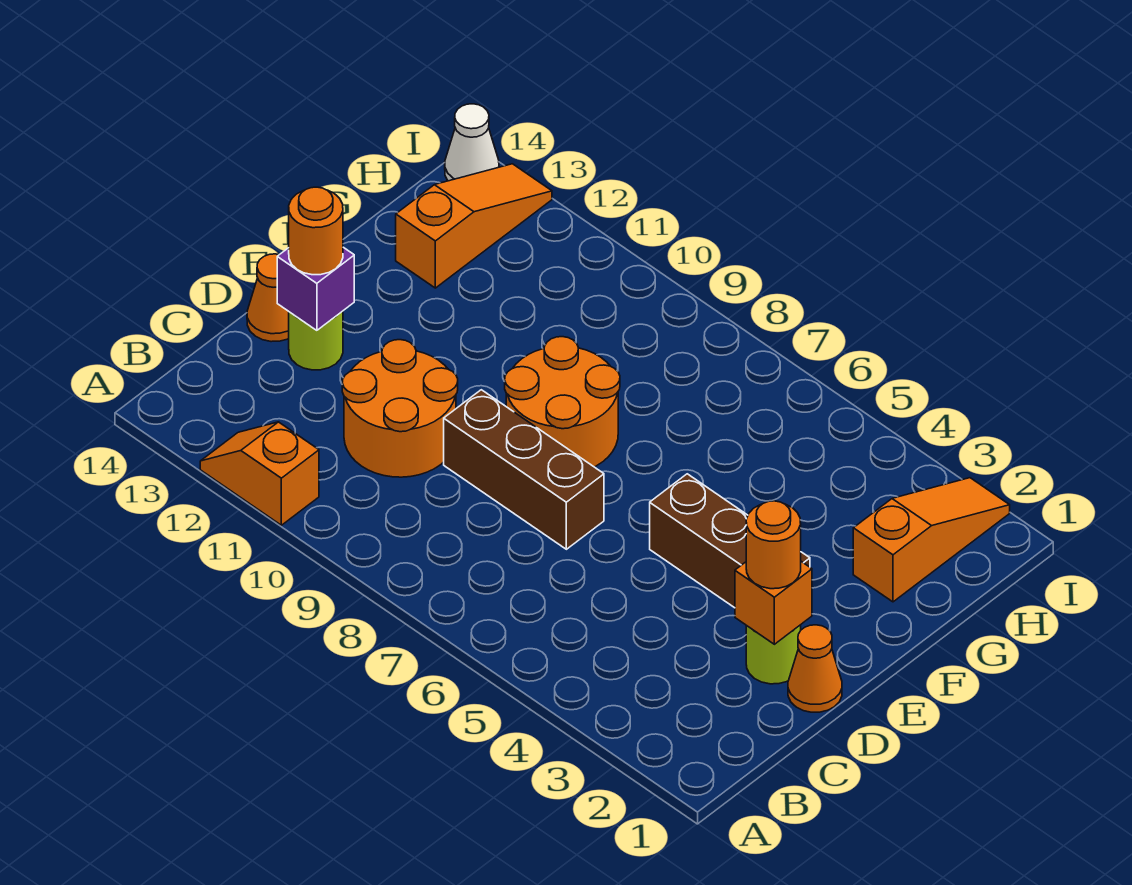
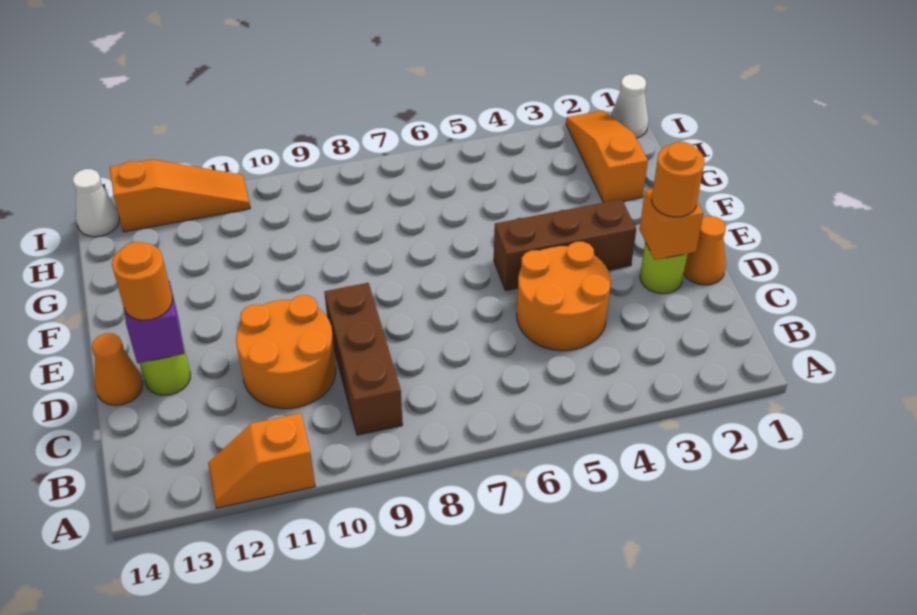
brown brick D7:D9 level 1 -> brown brick B9:D9 level 1
orange round brick E8:F9 level 1 -> orange round brick C4:D5 level 1
orange slope G13:I13 level 1 top G -> orange slope I11:I13 level 1 top 13
none -> white cone I1 level 1

